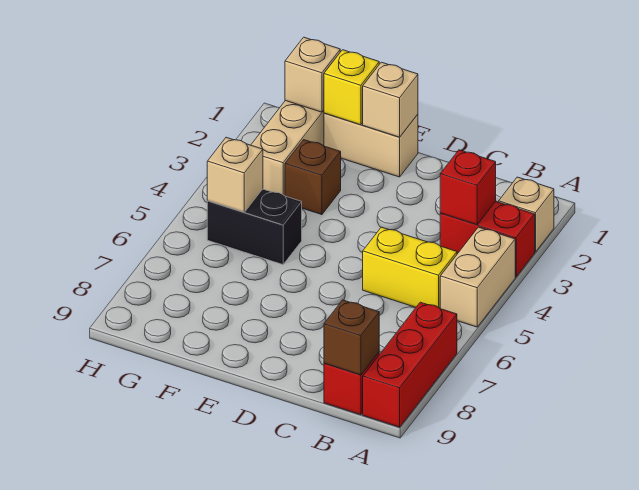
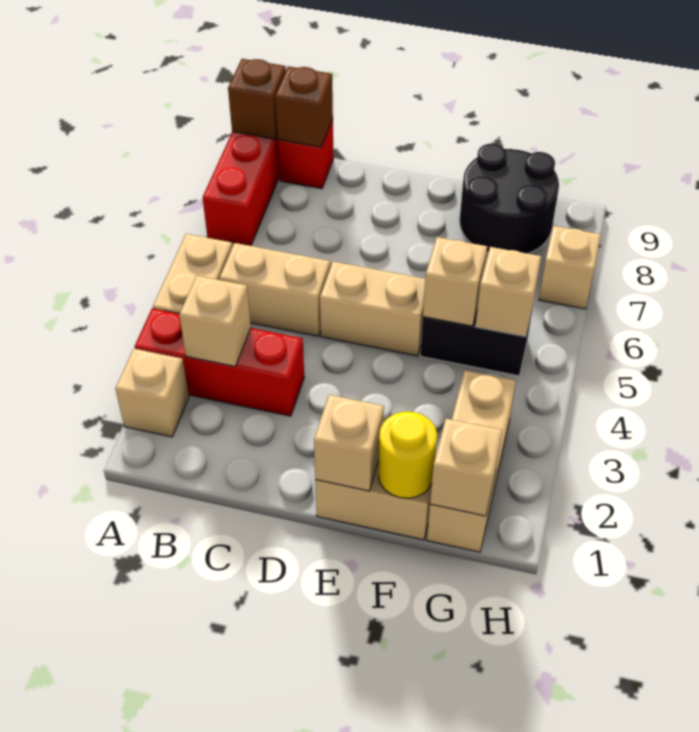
red brick A3:B3 level 1 -> red brick A3:C3 level 1
red brick B3 level 2 -> tan brick B3 level 2
yellow brick B5:C5 level 1 -> tan brick B5:C5 level 1
none -> tan brick D5:E5 level 1
yellow brick F1 level 2 -> yellow round brick F1 level 2
brown brick F3 level 1 -> brown brick A9 level 2
none -> tan brick F5 level 2
none -> black round brick F8:G9 level 1
none -> tan brick H7 level 1

